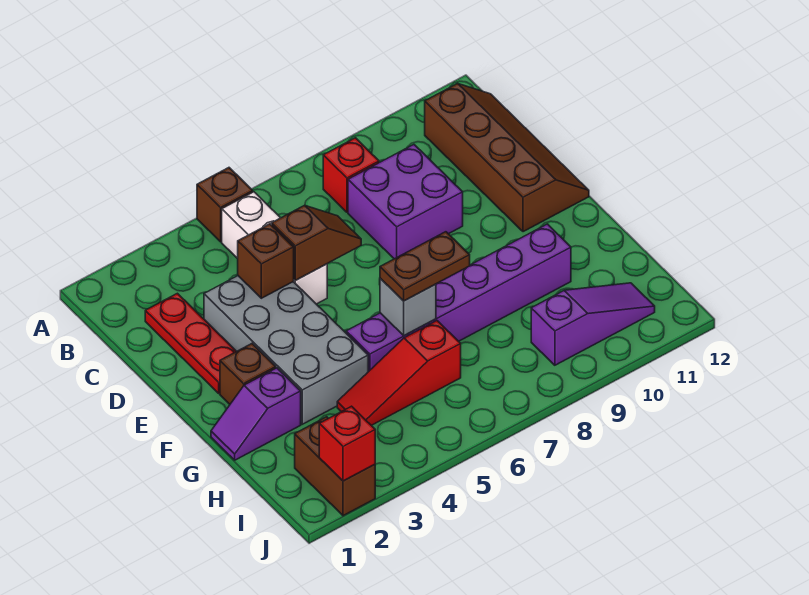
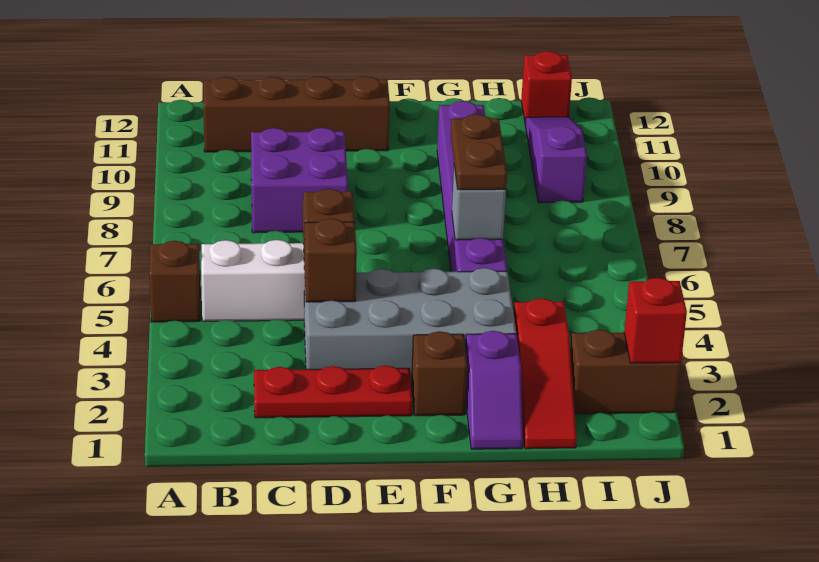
red brick B8 level 1 -> red brick I12 level 1
red slope H4:H6 level 1 top 6 -> red slope H1:H3 level 1 top 3

